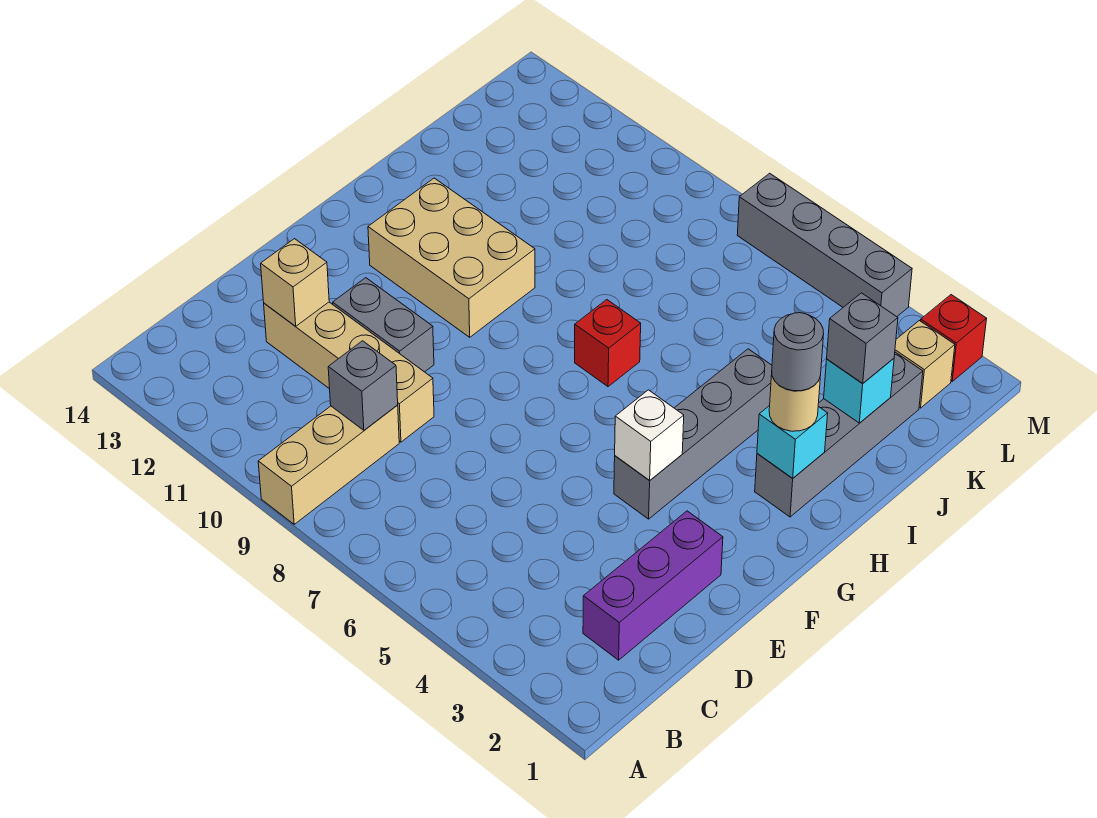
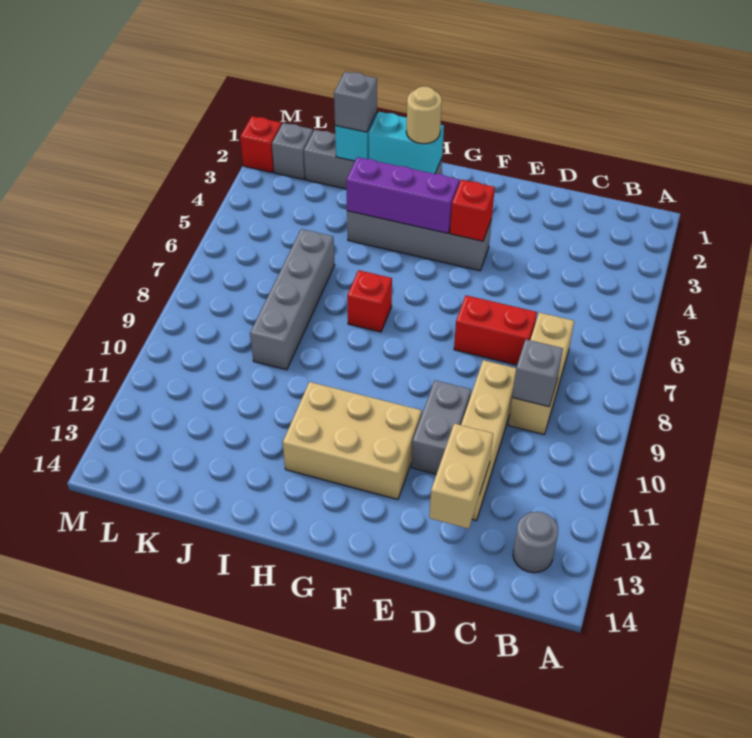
tan brick A9:C9 level 1 -> tan brick C7:C9 level 1
purple brick C2:E2 level 1 -> purple brick G4:I4 level 2
none -> red brick D7:E7 level 1
tan brick D12 level 2 -> tan brick D12:D13 level 2
white brick F4 level 2 -> red brick F4 level 2
tan brick G10:H12 level 1 -> tan brick F11:H12 level 1
cyan brick H2 level 2 -> cyan brick H2:I2 level 2
grey round brick H2 level 4 -> grey round brick B13 level 1
tan brick L2 level 1 -> grey brick L2 level 1
grey brick M4:M7 level 1 -> grey brick J6:J9 level 1

